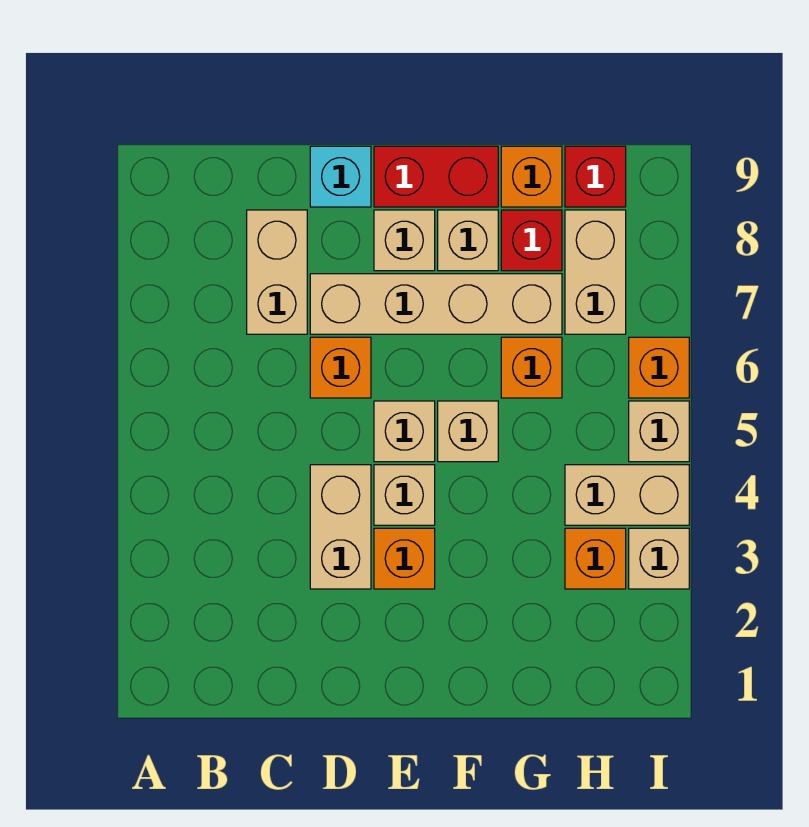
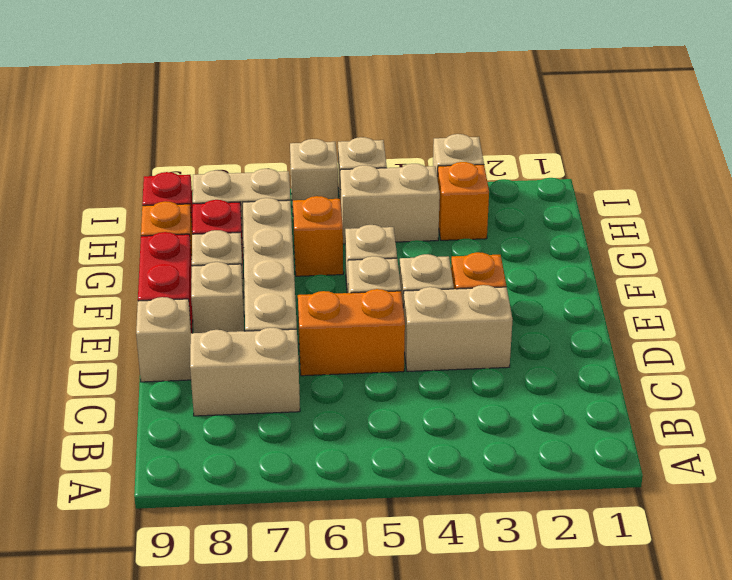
orange brick D6 level 1 -> orange brick D5:D6 level 1
cyan brick D9 level 1 -> tan brick D9 level 1
tan brick H4:I4 level 1 -> tan brick H4:H5 level 1
orange brick I6 level 1 -> tan brick I6 level 1

